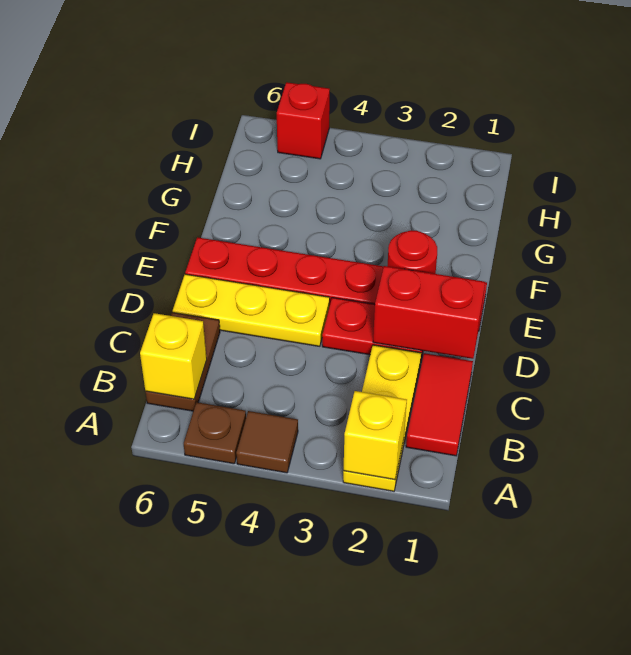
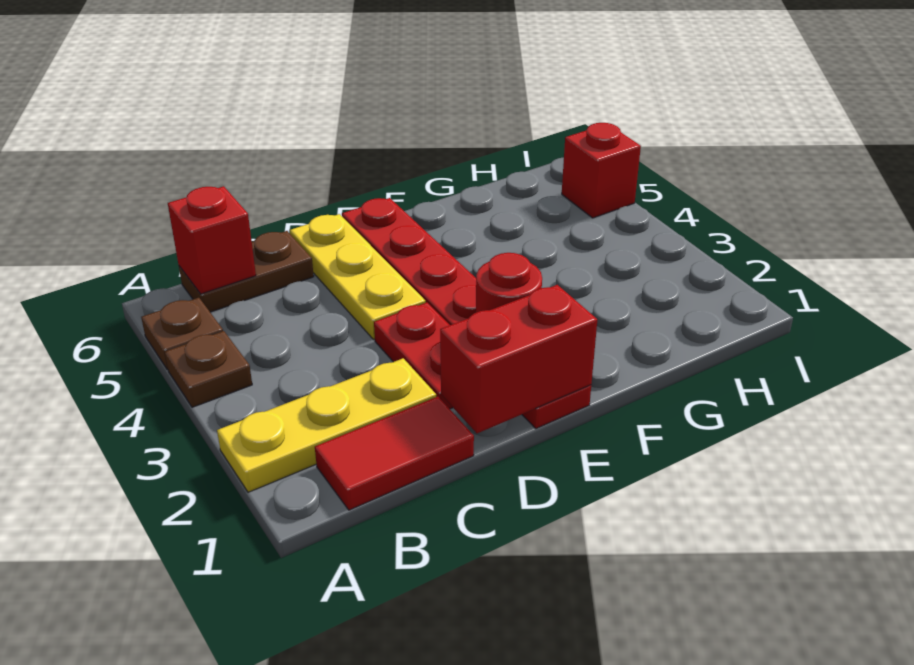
yellow brick A2 level 2 -> none
brown tile A4 level 1 -> brown plate A4 level 1
yellow brick B6 level 2 -> red brick B6 level 2
red brick D1:D2 level 2 -> red brick D1:E1 level 2

